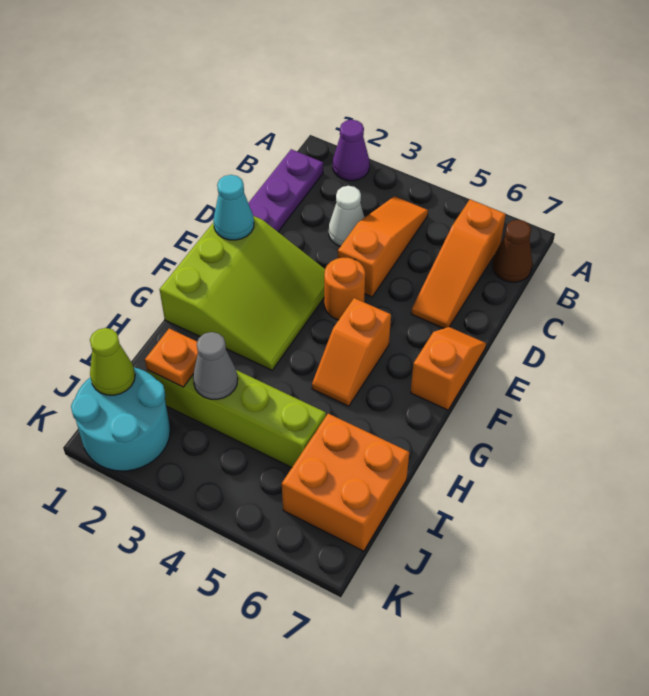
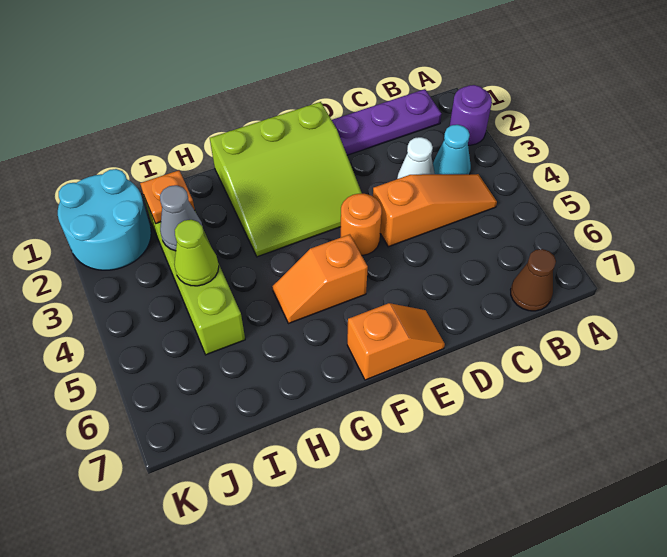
purple cone A2 level 1 -> purple round brick A2 level 1
orange slope B6:D6 level 1 top B -> none
cyan cone E1 level 2 -> cyan cone B3 level 1
orange brick I6:J7 level 1 -> none
lime cone J1 level 2 -> lime cone I4 level 2

